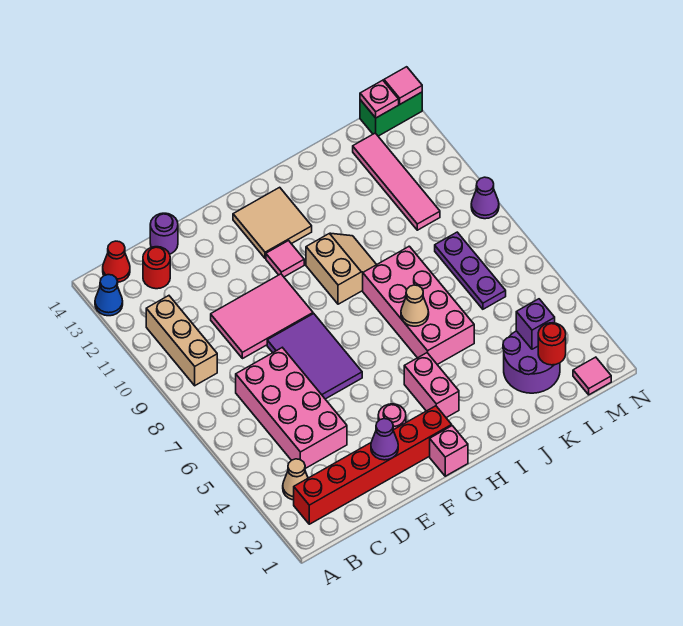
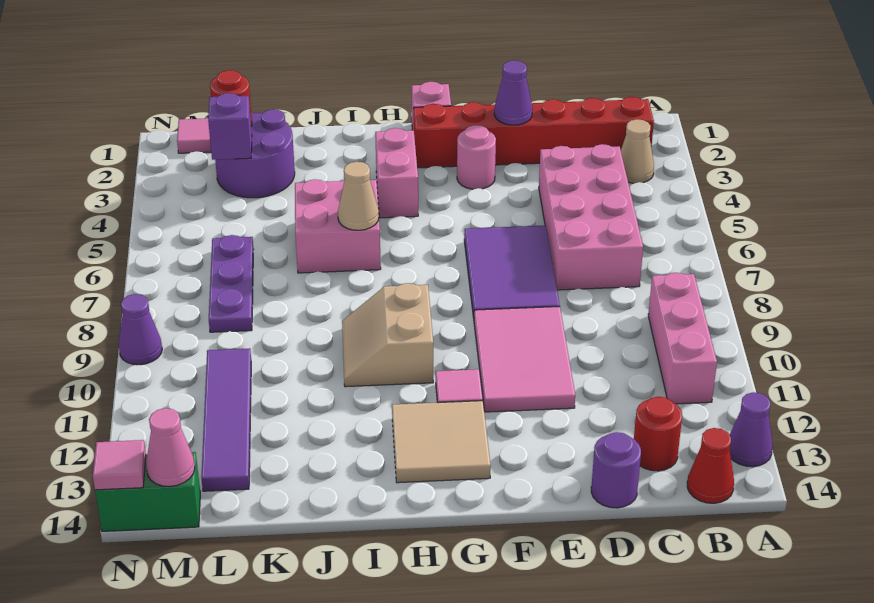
blue cone A13 level 1 -> purple cone A13 level 1
tan brick B9:B11 level 1 -> pink brick B9:B11 level 1
pink tile D9:F10 level 1 -> pink tile E9:F11 level 1
pink brick I5:J8 level 1 -> pink brick I5:J6 level 1
pink tile L10:L13 level 1 -> purple tile L10:L13 level 1
pink plate M14 level 2 -> pink cone M14 level 2

